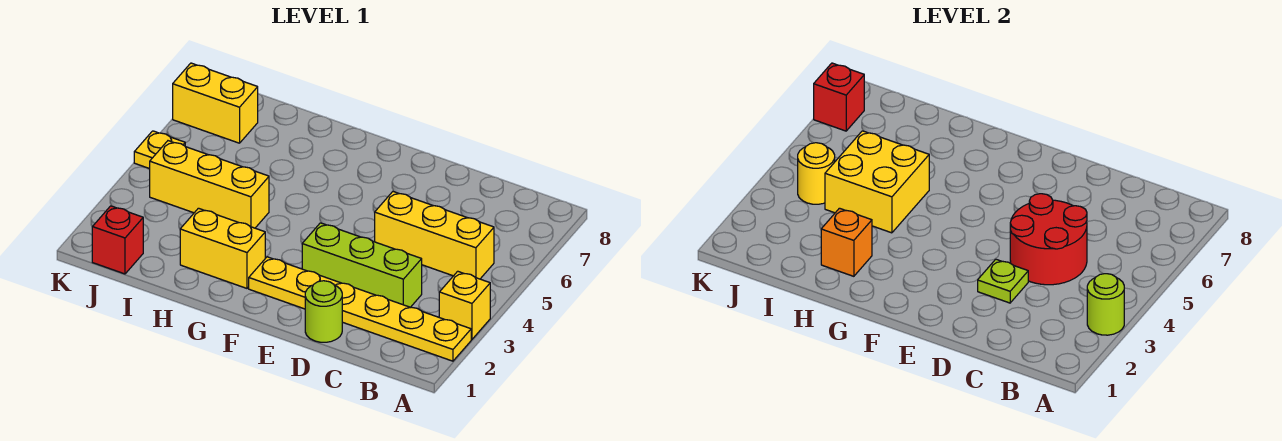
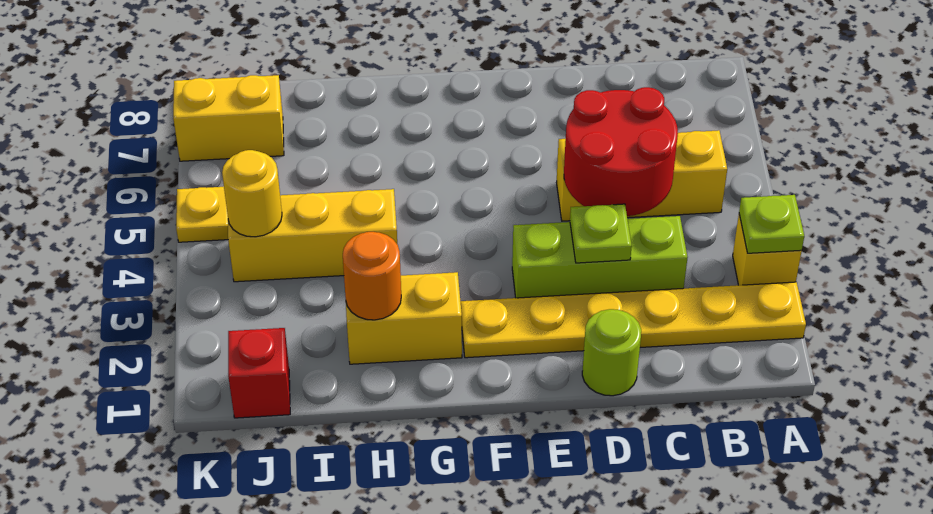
lime round brick A3 level 2 -> lime plate A3 level 2
orange brick H2 level 2 -> orange round brick H2 level 2
yellow brick H4:I5 level 2 -> none
red brick K7 level 2 -> none

